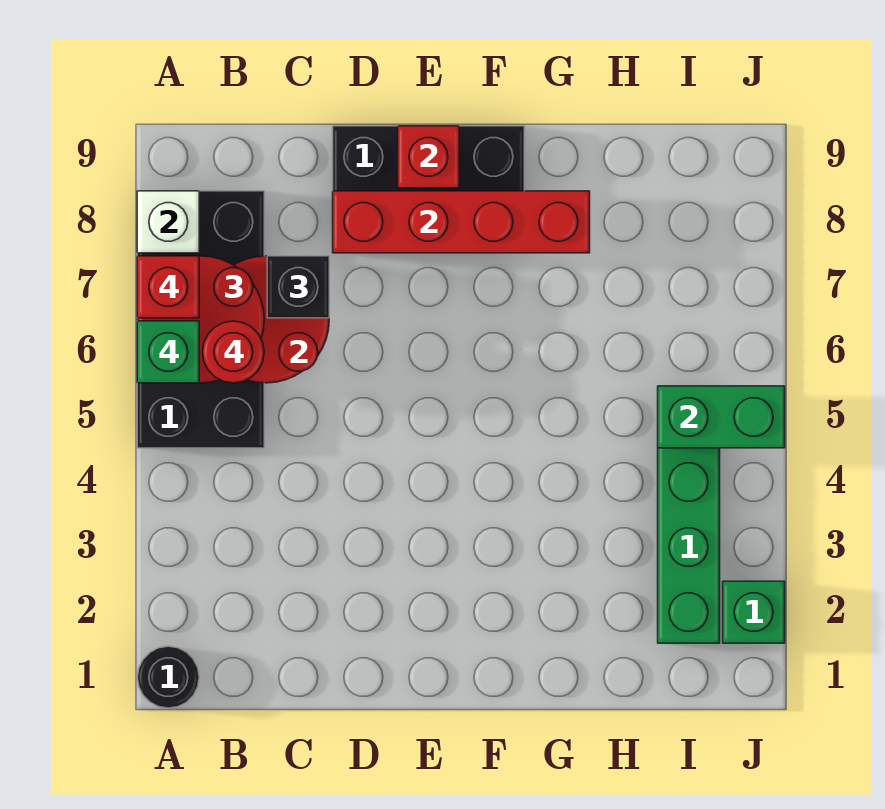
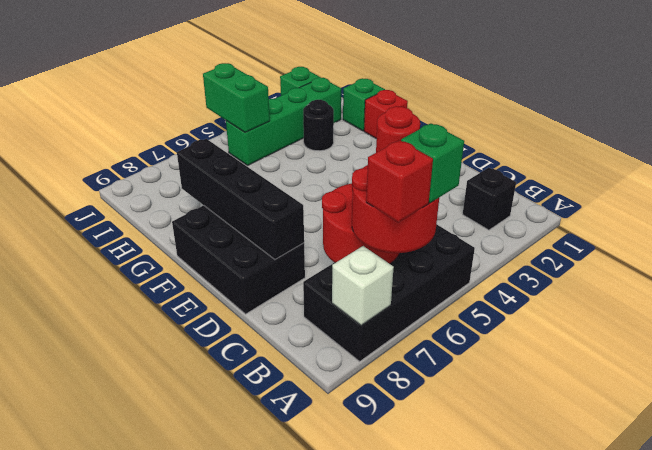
black round brick A1 level 1 -> black round brick H3 level 1
black brick C7 level 3 -> black brick B2 level 1
red brick D8:G8 level 2 -> black brick D8:G8 level 2
red brick E9 level 2 -> red brick G1 level 1
none -> green brick H1 level 1

